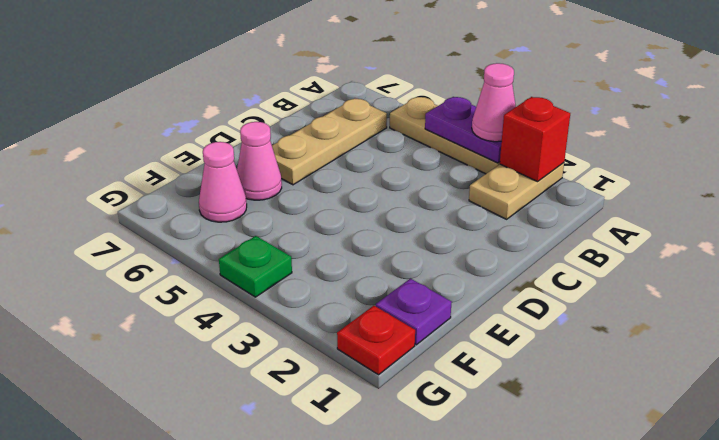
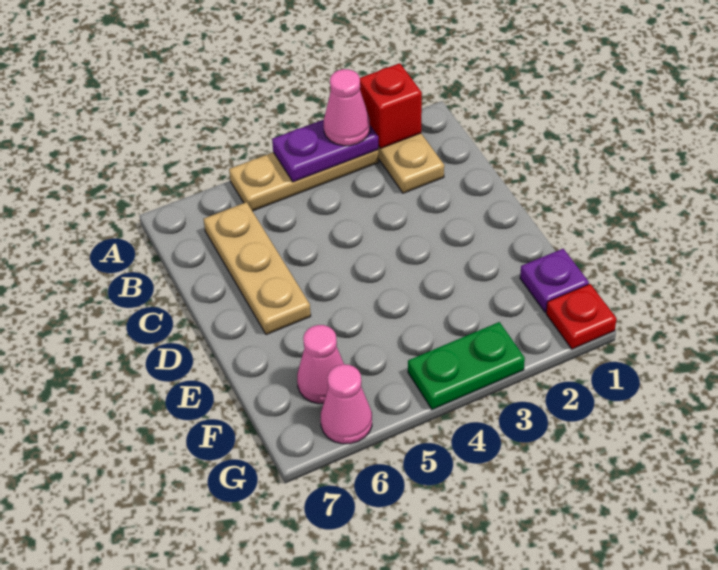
pink cone E6 level 1 -> pink cone G6 level 1
green plate G4 level 1 -> green plate G3:G4 level 1

